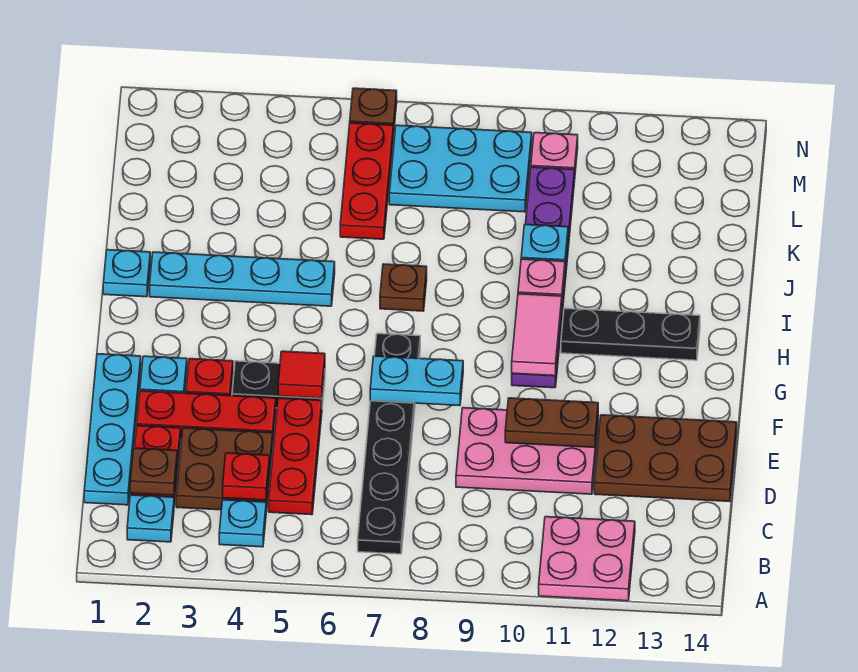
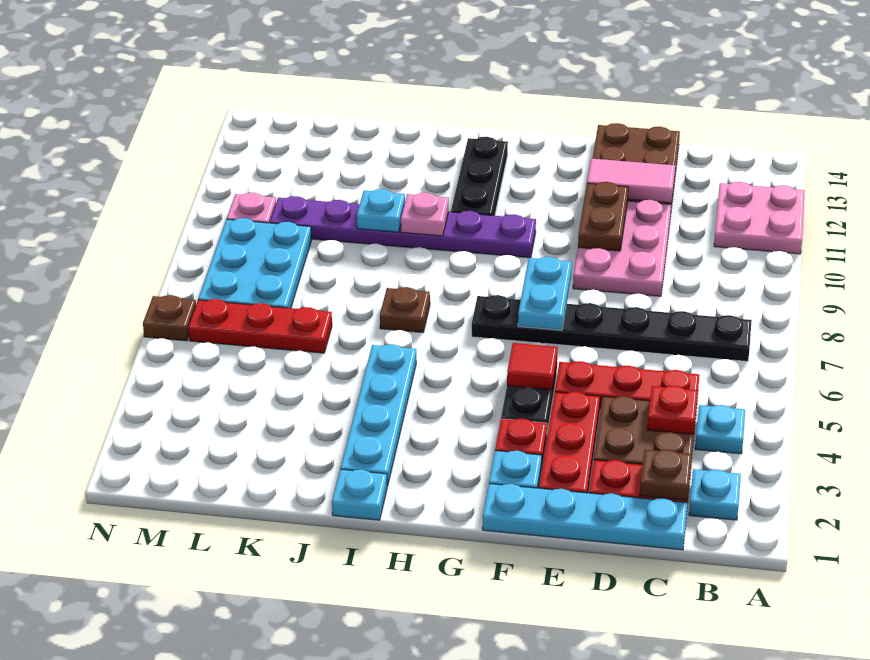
pink tile G10:H10 level 2 -> pink tile D12:E12 level 2

